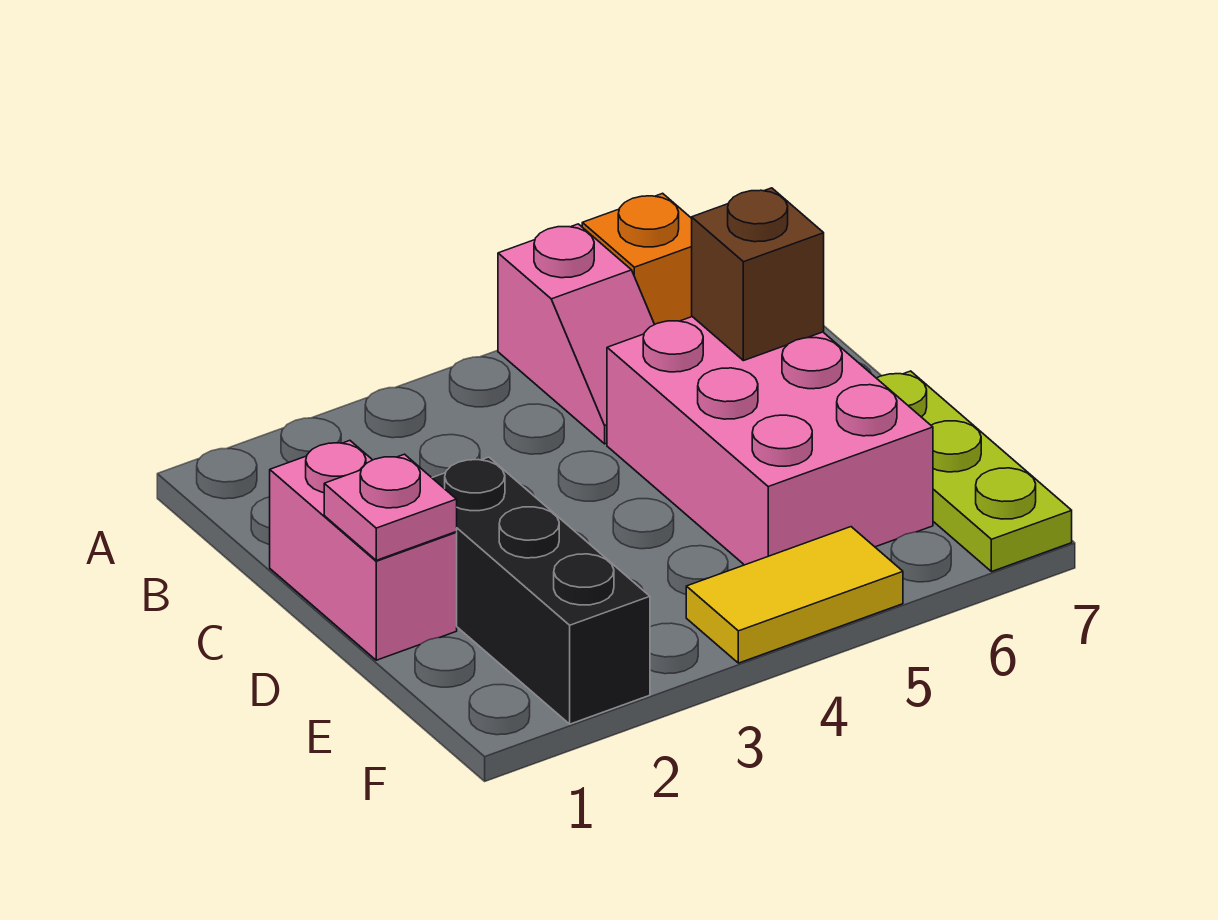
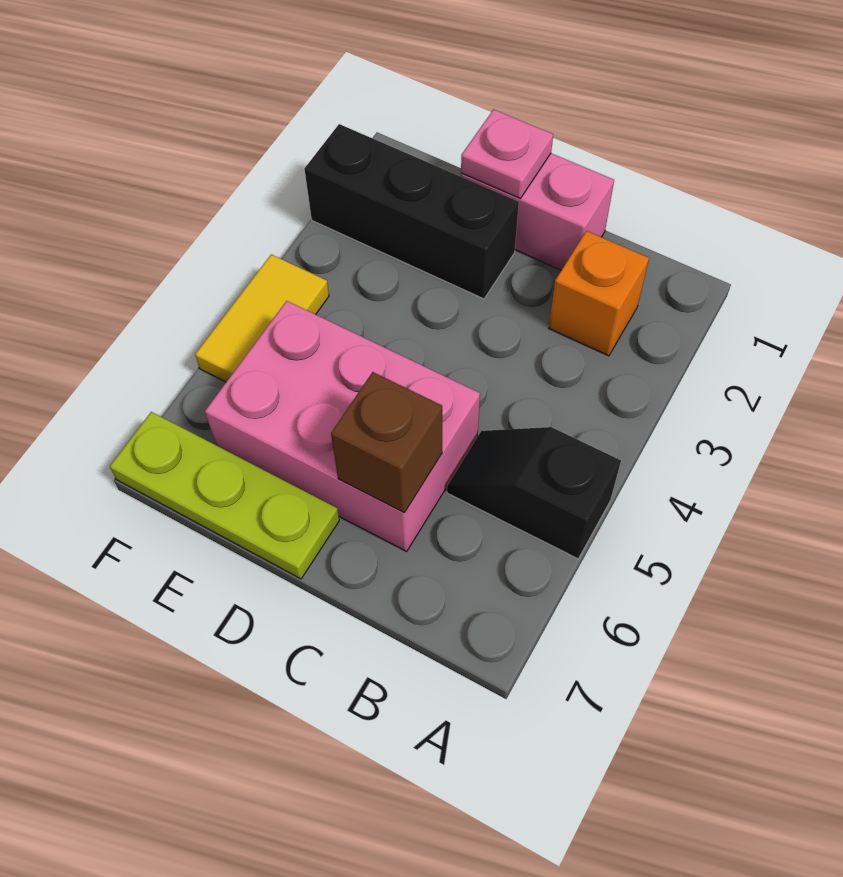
pink slope A5:B5 level 1 top A -> black slope A5:B5 level 1 top A
orange brick A6 level 1 -> orange brick B2 level 1

